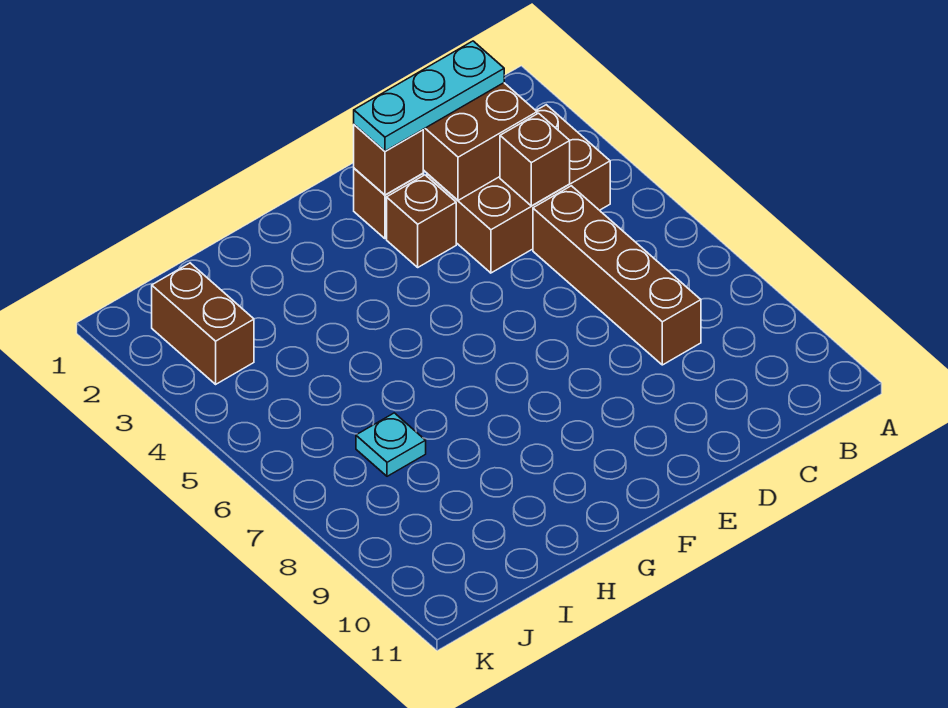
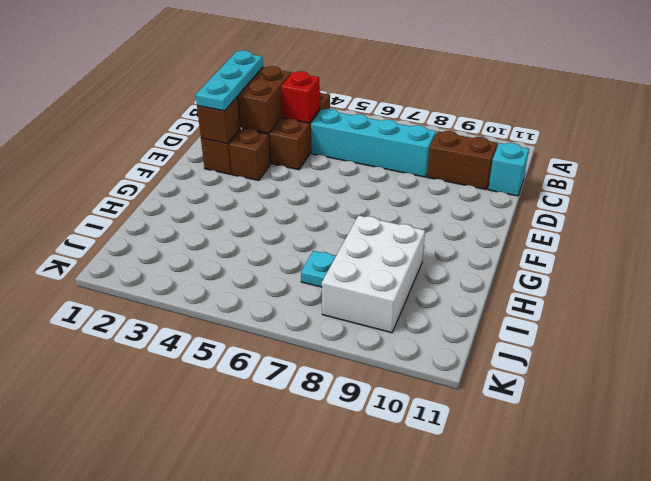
brown brick C4 level 2 -> red brick C4 level 2
brown brick C5:C8 level 1 -> cyan brick C5:C8 level 1
none -> cyan brick C11 level 1
none -> white brick H8:J9 level 1
brown brick J2:J3 level 1 -> brown brick C9:C10 level 1

